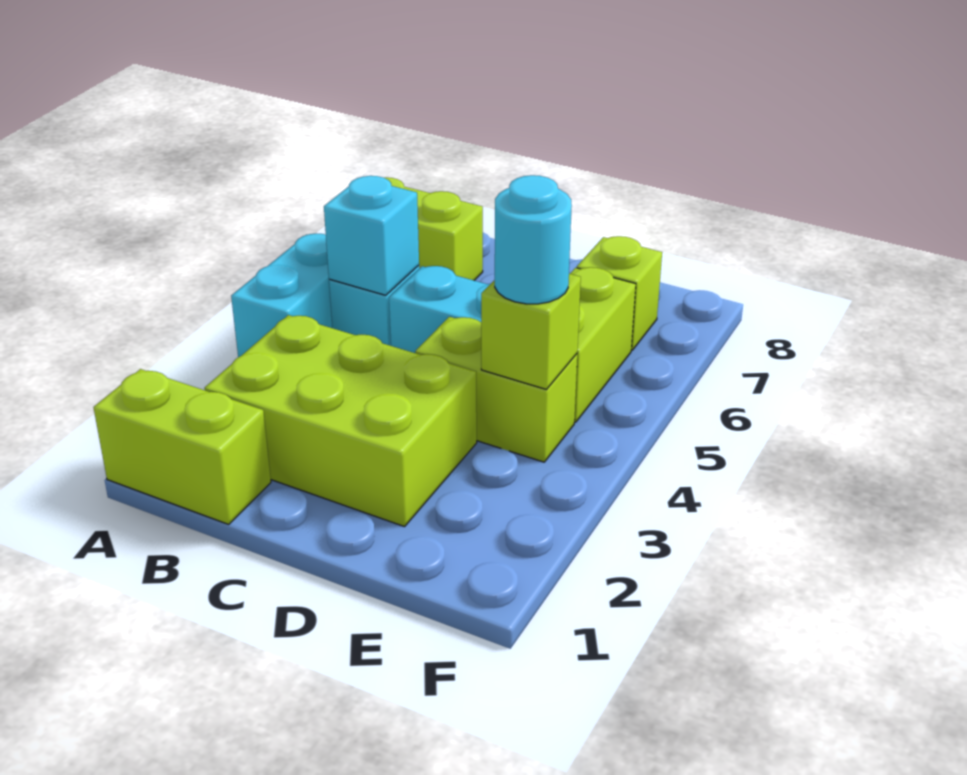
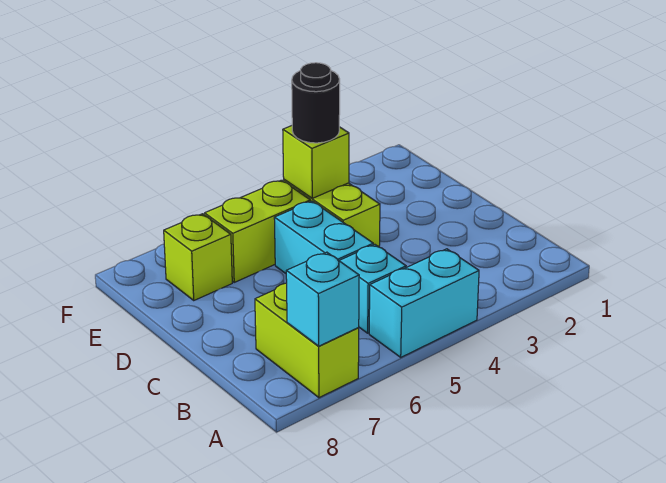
lime brick A1:B1 level 1 -> none
lime brick B2:D3 level 1 -> none
cyan brick B5 level 2 -> cyan brick A7 level 2
cyan round brick E4 level 3 -> black round brick E4 level 3

